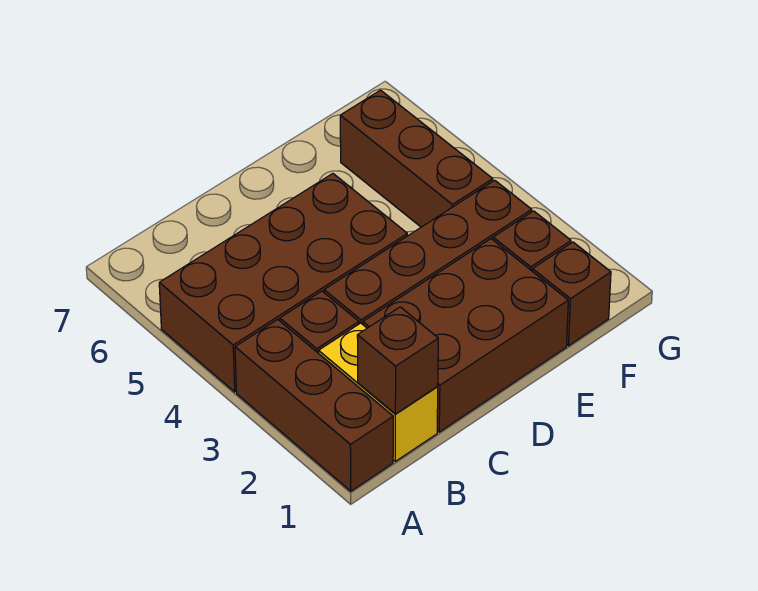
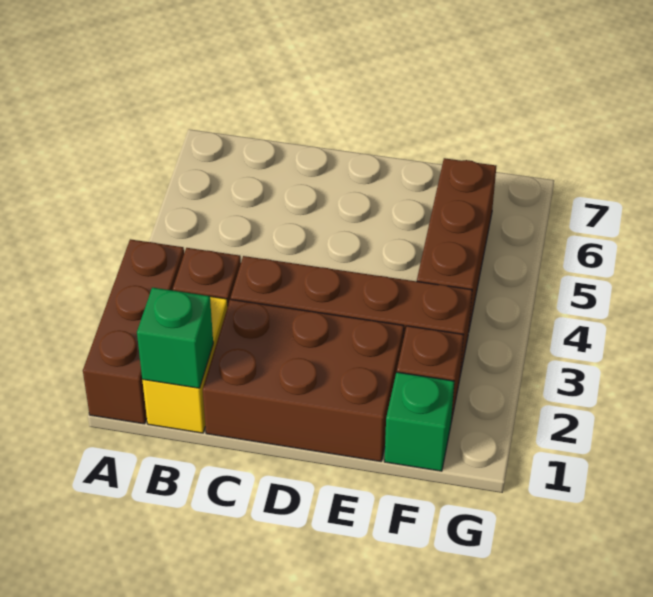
brown brick A4:D5 level 1 -> none
brown brick B1 level 2 -> green brick B1 level 2
brown brick F1 level 1 -> green brick F1 level 1

